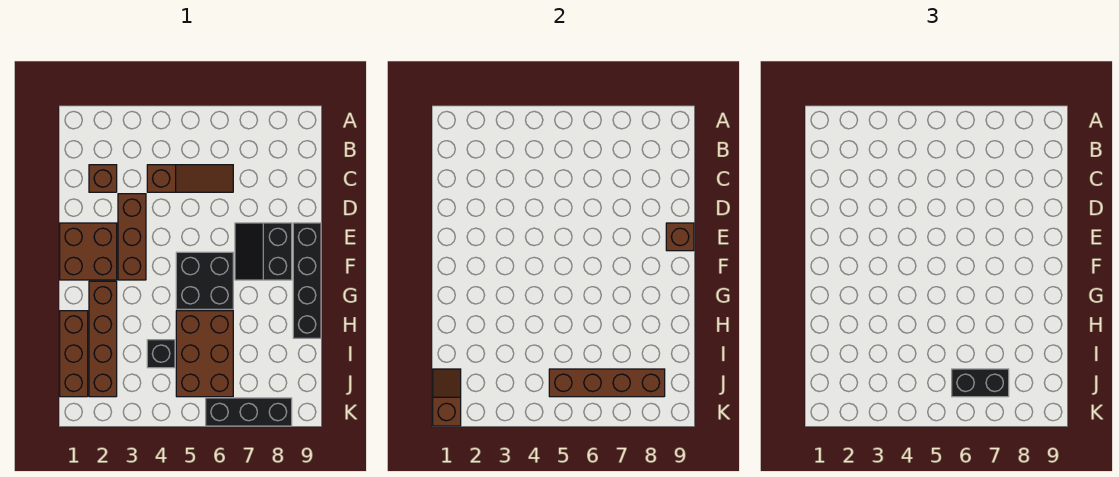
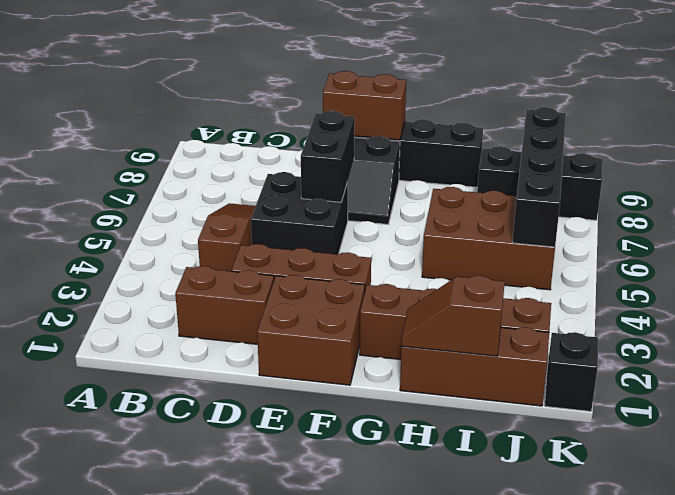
brown brick C2 level 1 -> brown brick C2:D2 level 1
brown brick E9 level 2 -> brown brick E9:F9 level 2
black brick F5:G6 level 1 -> black brick D5:E6 level 1
black brick I4 level 1 -> black brick K1 level 1
brown slope J1:K1 level 2 top K -> brown slope H1:I1 level 2 top I
brown brick J5:J8 level 2 -> black brick J5:J8 level 2
black brick J6:J7 level 3 -> black brick E6:E7 level 2
black brick K6:K8 level 1 -> black brick I8:K8 level 1

